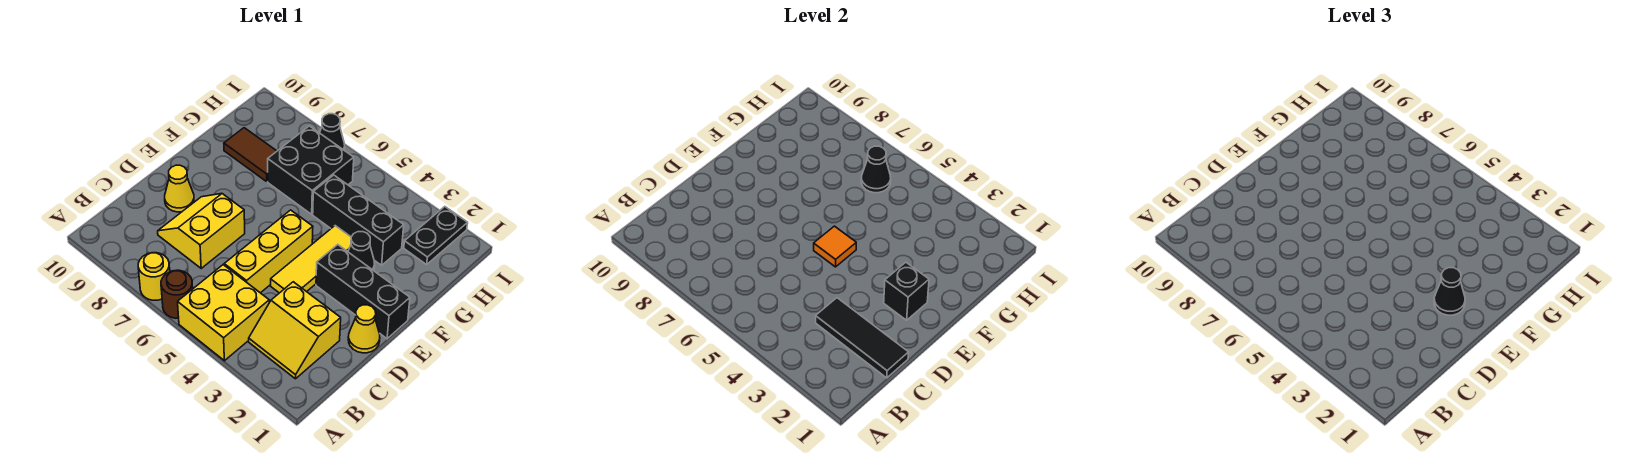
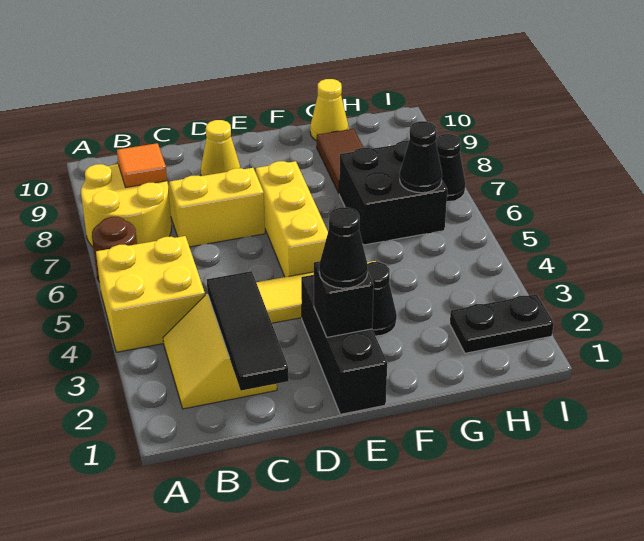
yellow round brick A7 level 1 -> yellow round brick A7:B8 level 1
yellow brick C5:E5 level 1 -> yellow brick E5:E7 level 1
yellow cone D1 level 1 -> yellow cone G10 level 1
orange tile E5 level 2 -> orange tile B8 level 2
black brick G3:G5 level 1 -> none

